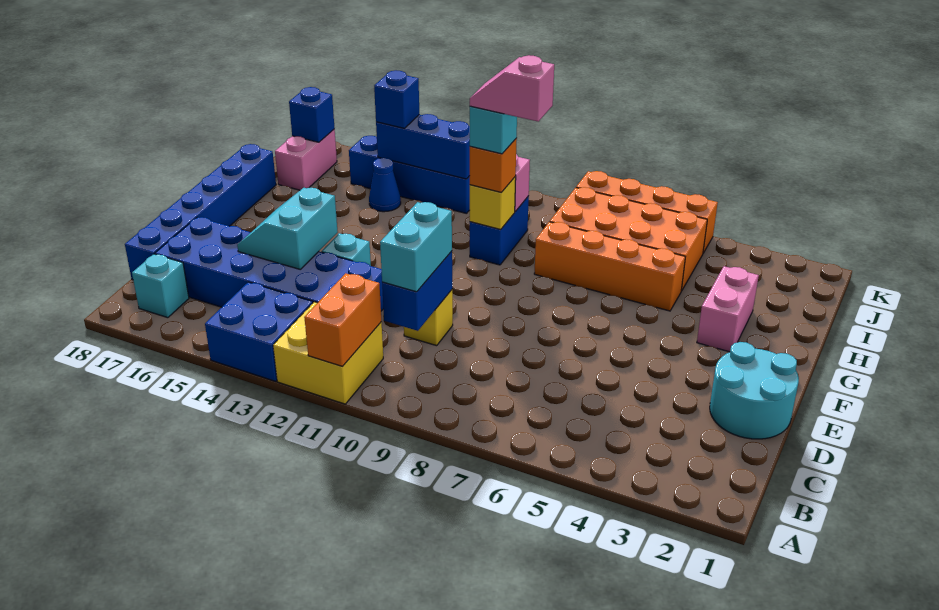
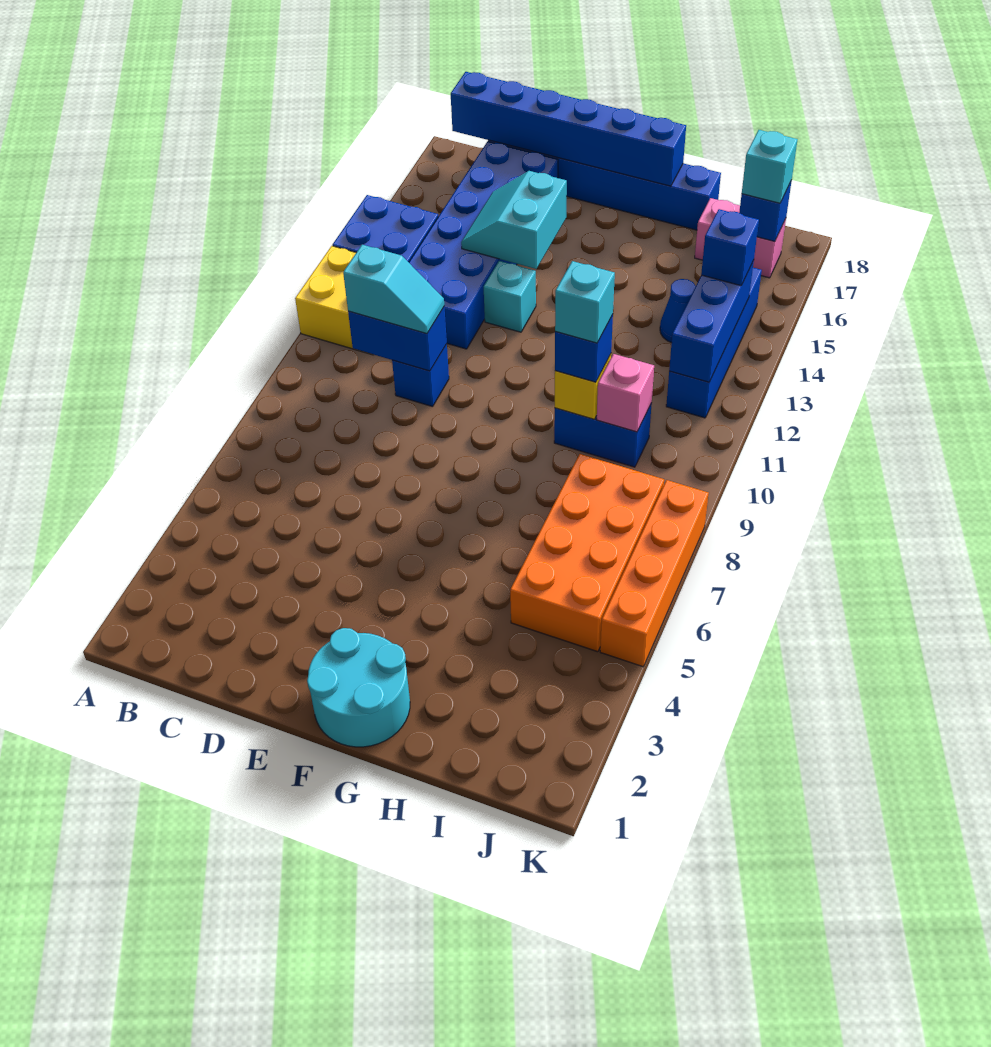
orange brick A11:B11 level 2 -> none
cyan brick B17 level 1 -> cyan brick J17 level 3
none -> blue brick B18:G18 level 2
cyan brick C10:D10 level 3 -> cyan slope C10:D10 level 3 top C
cyan round brick D1:E2 level 1 -> cyan round brick F1:G2 level 1
yellow brick D10 level 1 -> blue brick D10 level 1
cyan slope D14:E15 level 2 top 14 -> cyan slope D14:E15 level 2 top E
pink brick G3:H3 level 1 -> none
orange brick H5:H8 level 1 -> none
pink slope H9:H10 level 5 top 9 -> none
orange brick H10 level 3 -> blue brick H10 level 3

